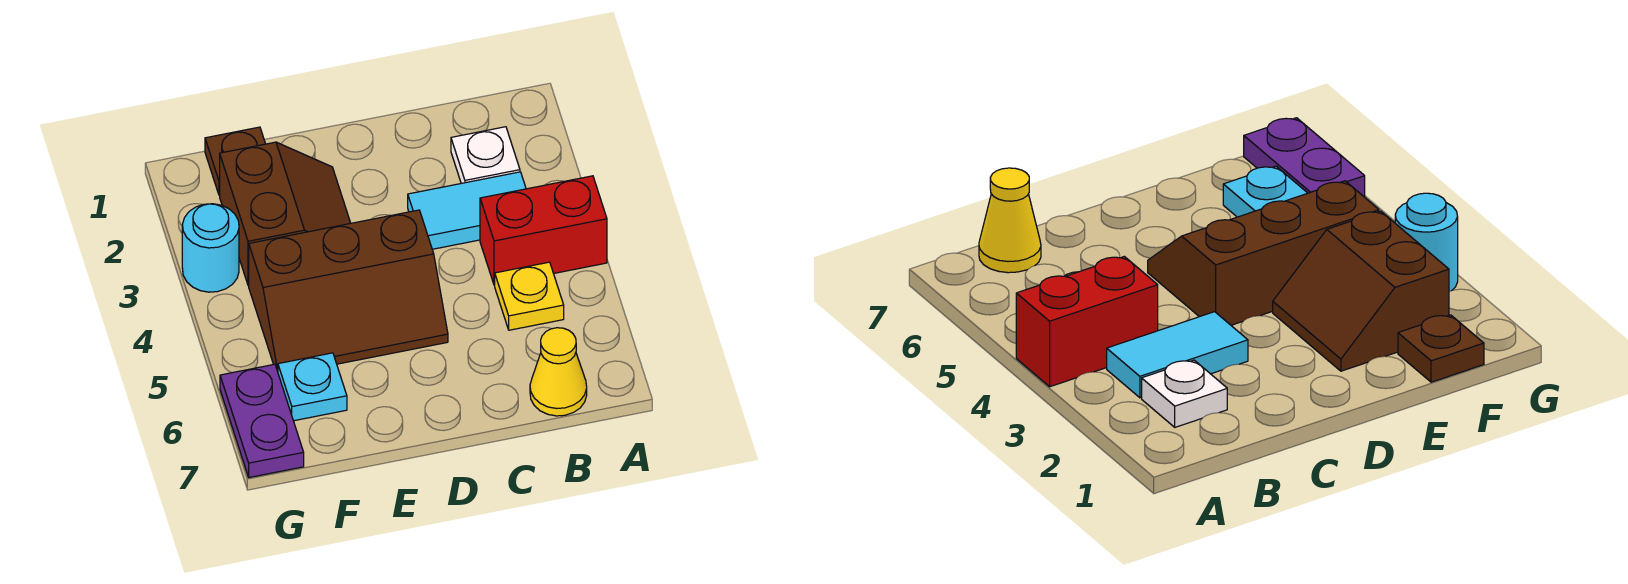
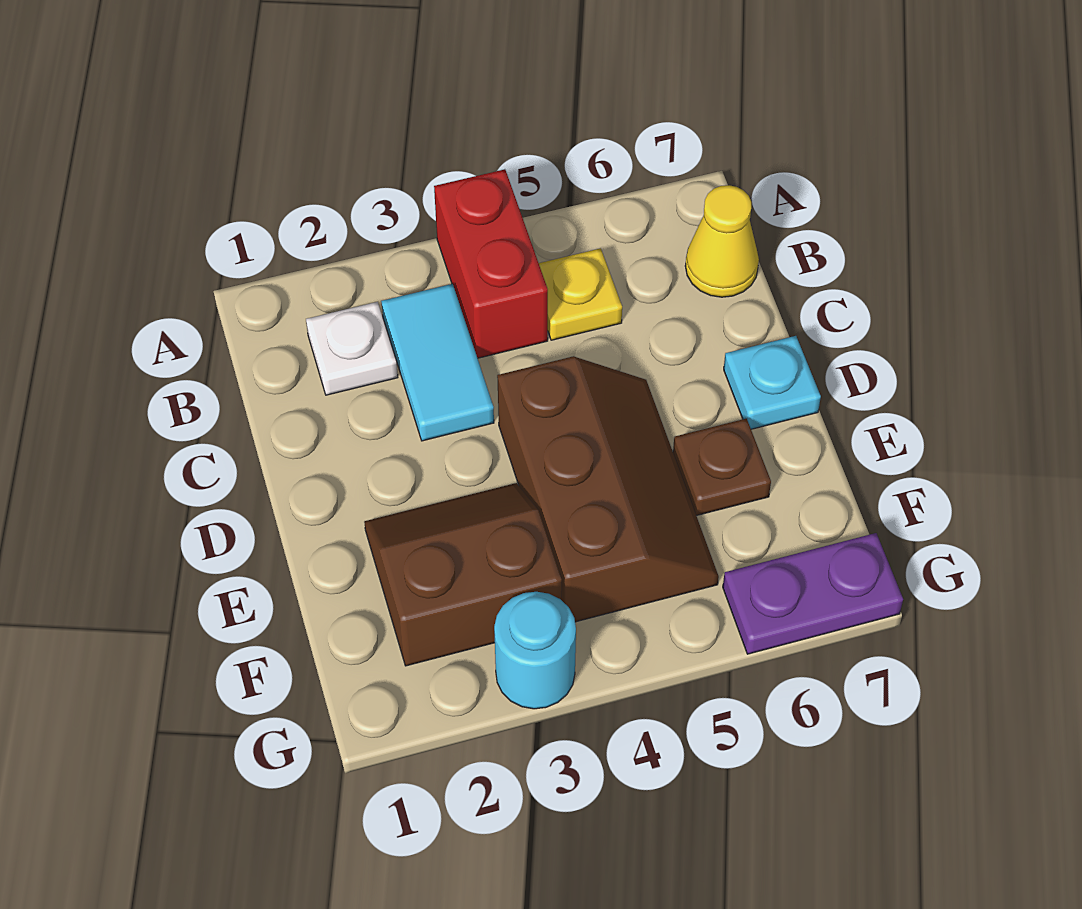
brown plate F1 level 1 -> brown plate E6 level 1
cyan plate F6 level 1 -> cyan plate D7 level 1

